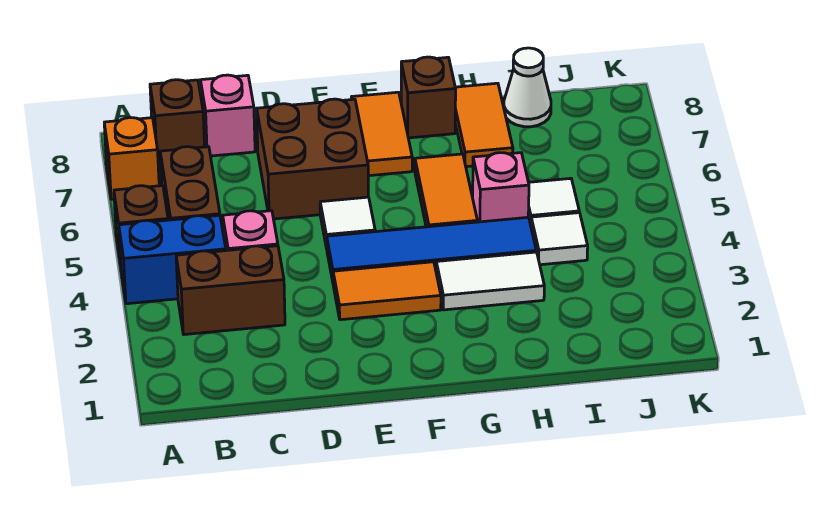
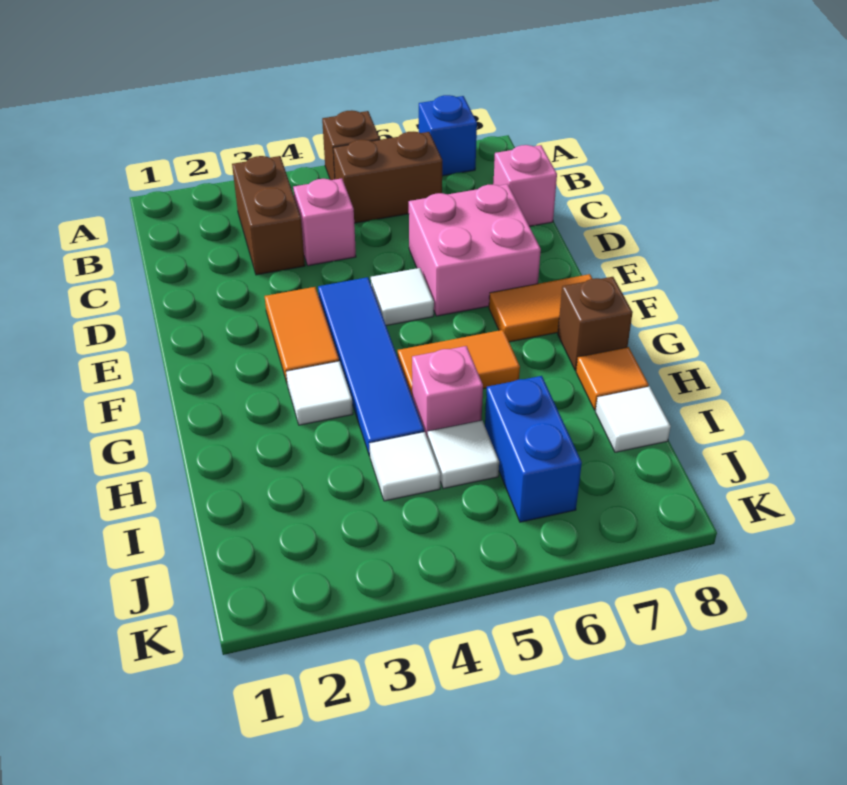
blue brick A4:B4 level 1 -> blue brick I6:J6 level 1
orange brick A7 level 1 -> blue brick A7 level 1
brown brick B8 level 1 -> none
brown brick D6:E7 level 1 -> pink brick D6:E7 level 1
white tile G3:H3 level 1 -> white tile G3 level 1
orange tile H7:H8 level 1 -> orange tile H8 level 1
white cone I8 level 1 -> white tile I8 level 1

